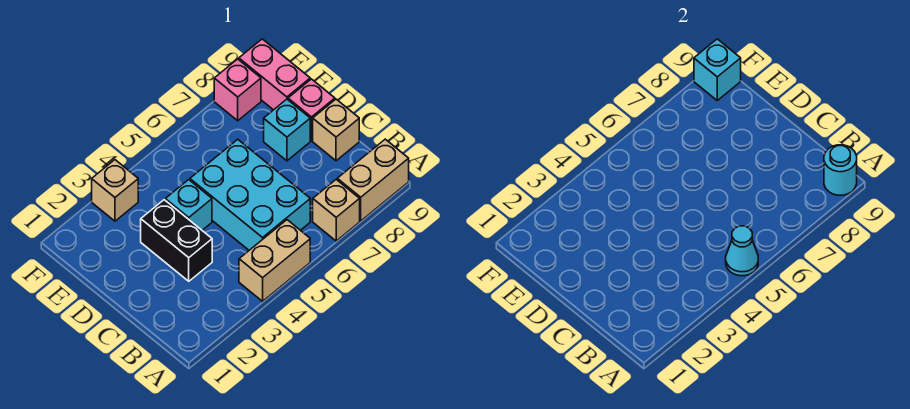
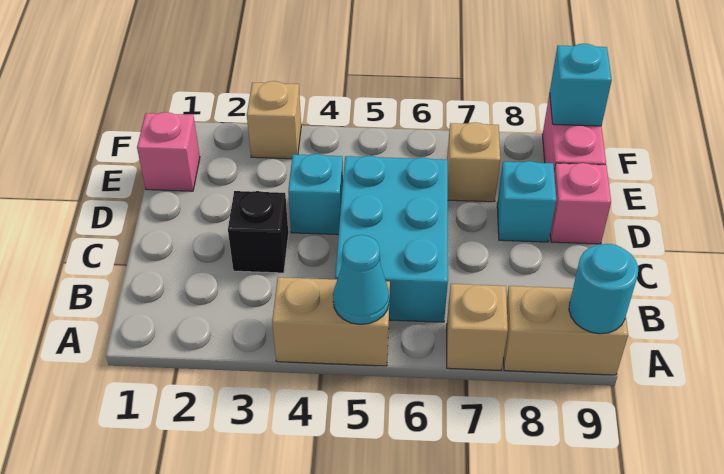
black brick C3:D3 level 1 -> black brick C3 level 1
tan brick C9 level 1 -> tan brick E7 level 1
pink brick F8 level 1 -> pink brick E1 level 1

